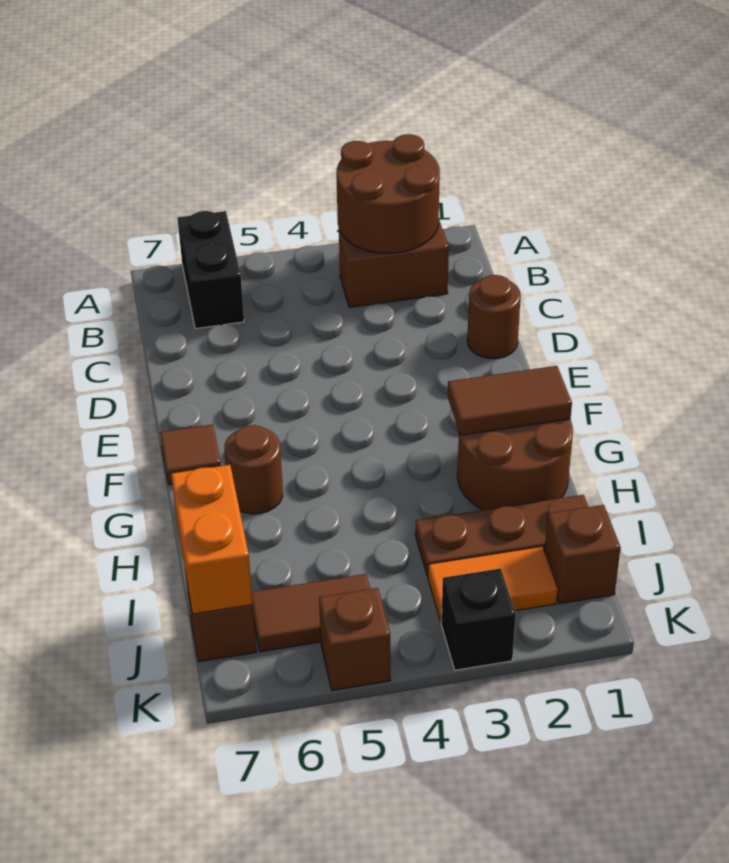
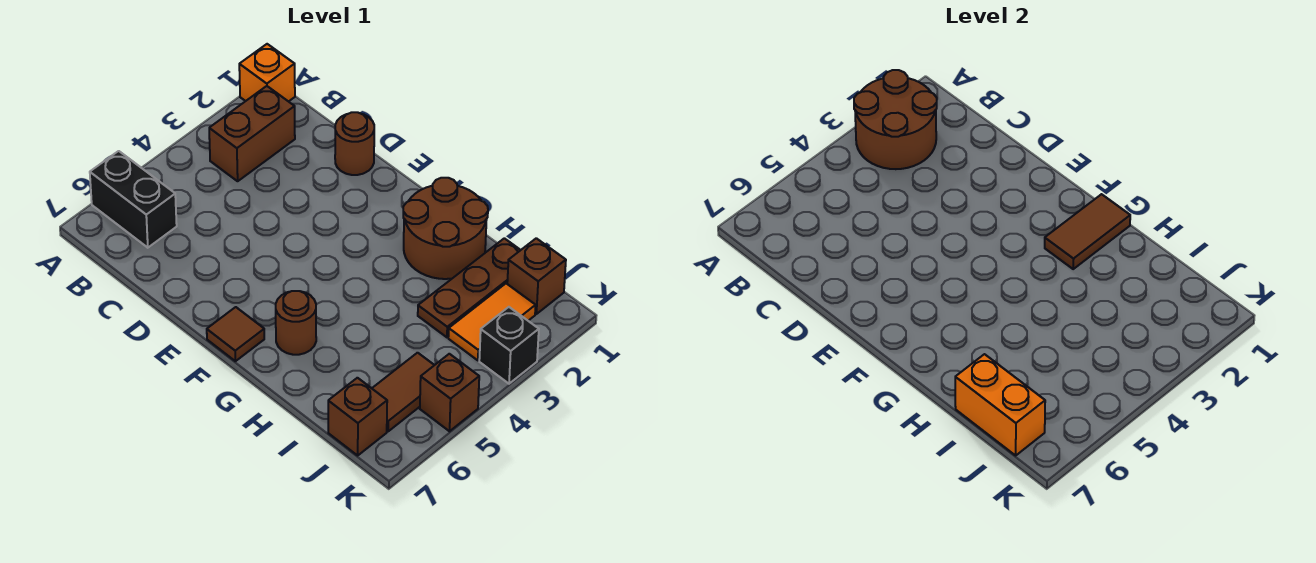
none -> orange brick A1 level 1

